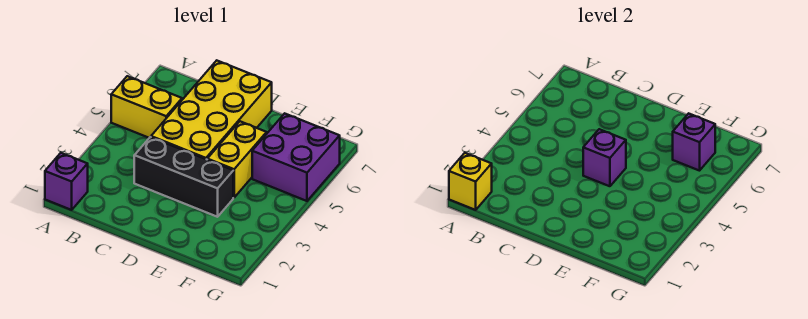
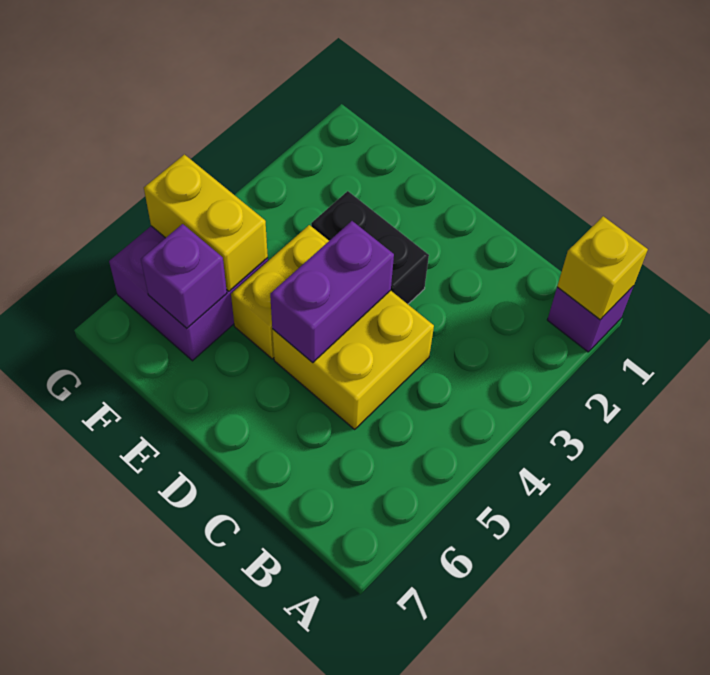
yellow brick A5:B5 level 1 -> yellow brick F5:G5 level 2
black brick C3:E3 level 1 -> black brick D3:E3 level 1
yellow brick C4:D7 level 1 -> yellow brick C4:D5 level 1
purple brick D4 level 2 -> purple brick D4:D5 level 2

